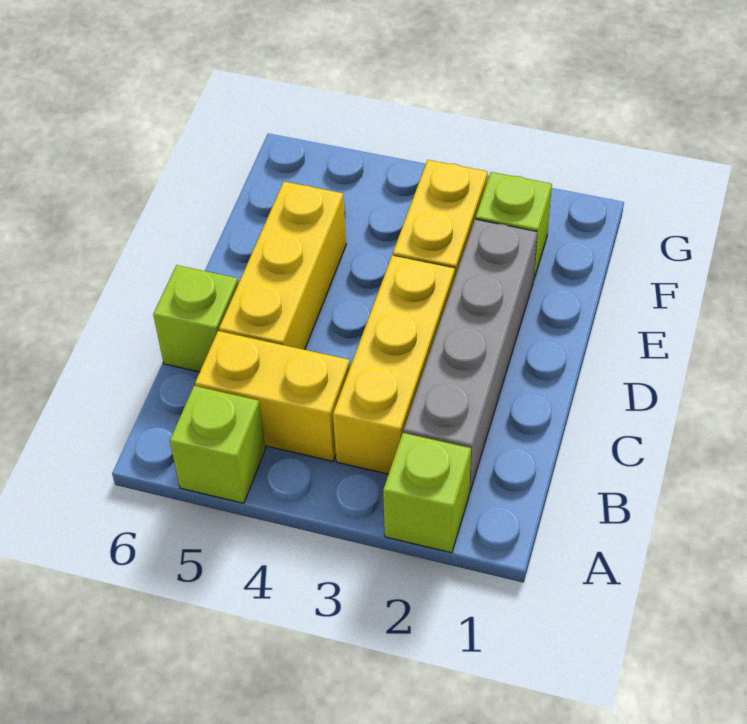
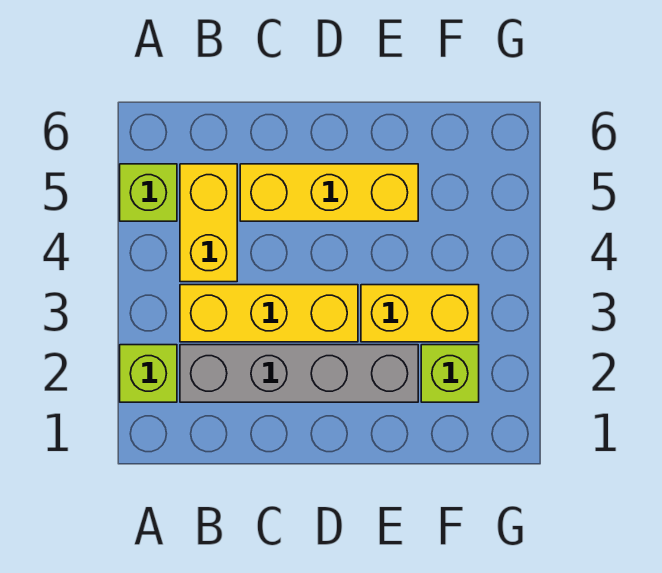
lime brick C6 level 1 -> none

